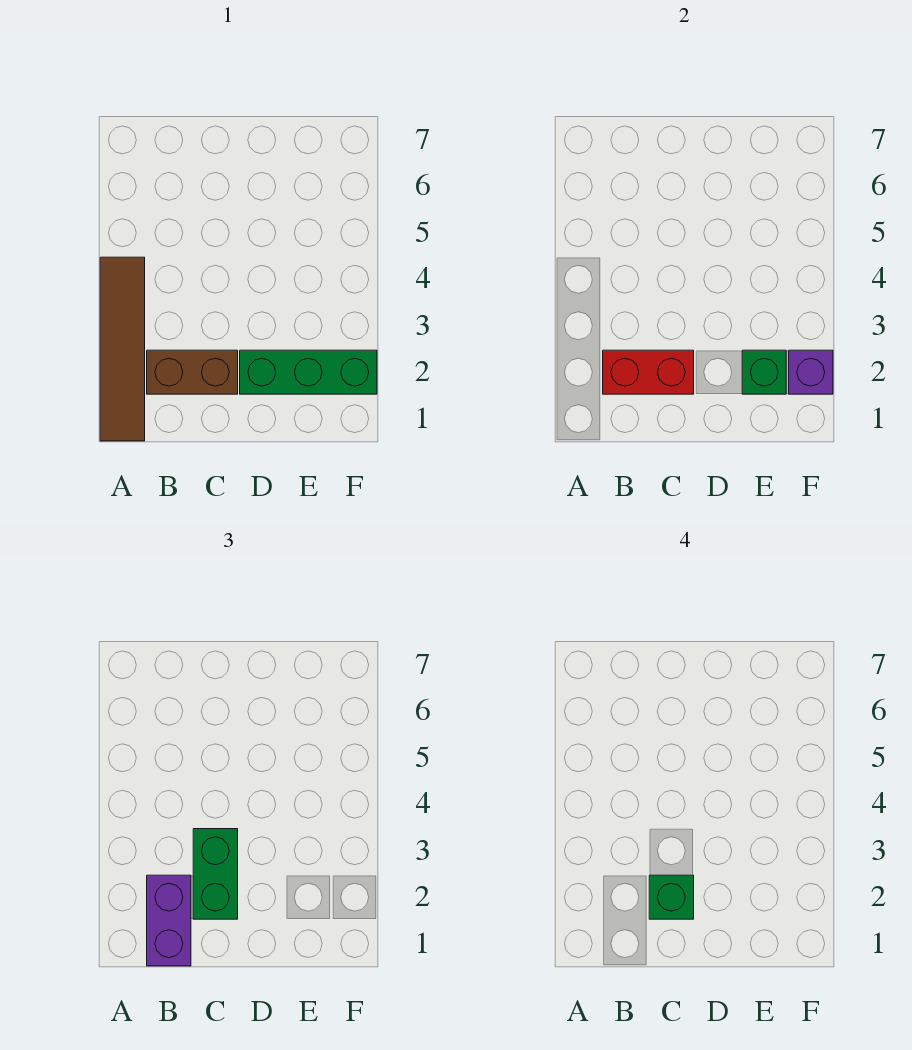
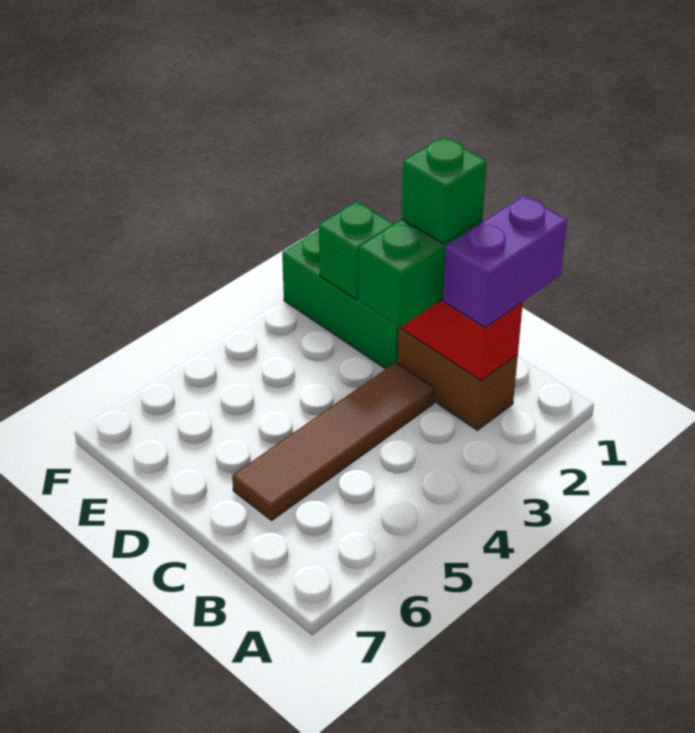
brown tile A1:A4 level 1 -> brown tile C3:C6 level 1
purple brick F2 level 2 -> none

